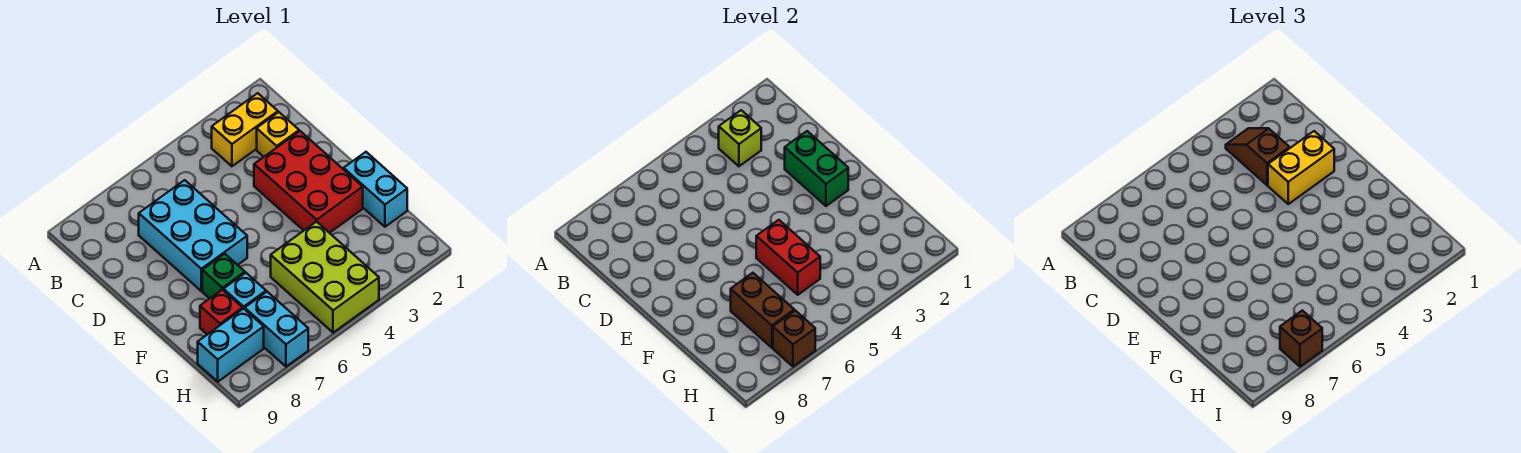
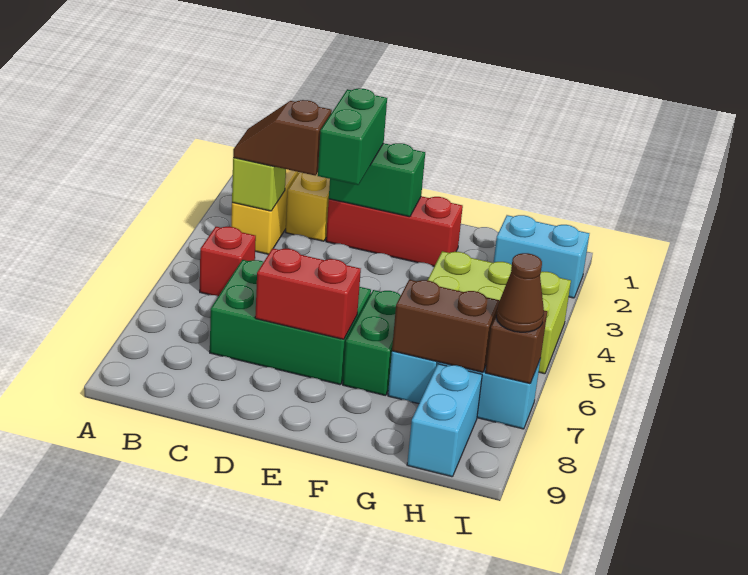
cyan brick C6:E7 level 1 -> green brick C6:E7 level 1
red brick D2:F3 level 1 -> red brick D2:F2 level 1
yellow brick D2:D3 level 3 -> green brick D2:D3 level 3
cyan brick F1:G1 level 1 -> cyan brick H2:I2 level 1
red brick F5:G5 level 2 -> red brick D7:E7 level 2
green brick F7 level 1 -> green brick F6:F7 level 1
red brick G8 level 1 -> red brick B5 level 1
brown brick I7 level 3 -> brown cone I7 level 3

